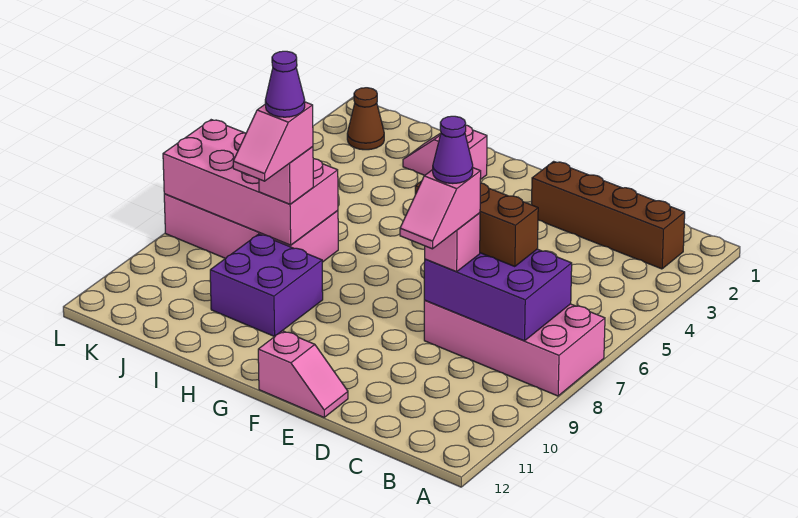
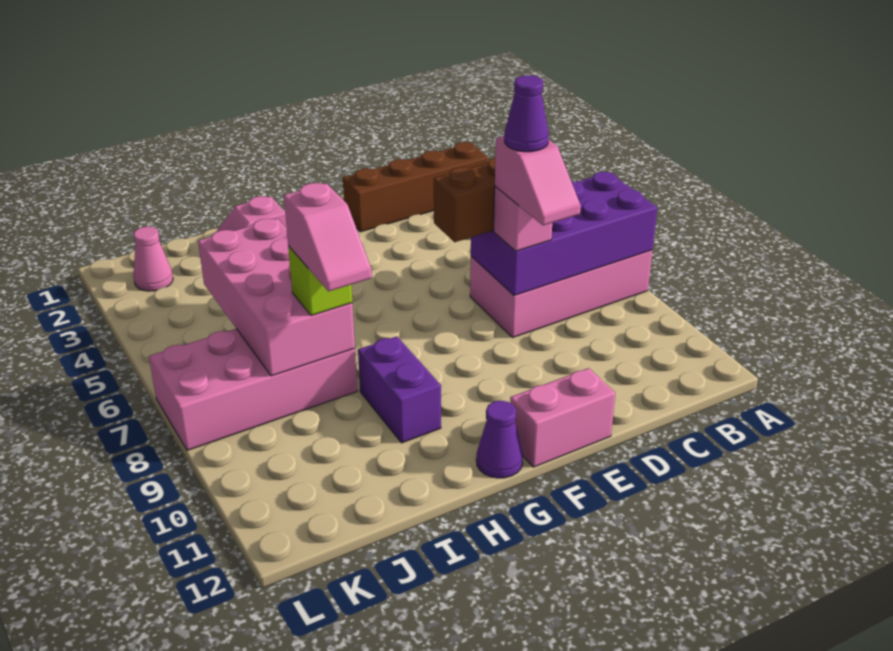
purple brick B7:D8 level 2 -> purple brick A7:D8 level 2
pink slope E12:F12 level 1 top F -> pink brick E12:F12 level 1
purple brick H9:I10 level 1 -> purple brick H9:H10 level 1
pink brick I7:L8 level 2 -> pink brick I5:J8 level 2
pink brick I8 level 3 -> lime brick I8 level 3
purple cone I8 level 5 -> purple cone G12 level 1
brown cone K2 level 1 -> pink cone K2 level 1

